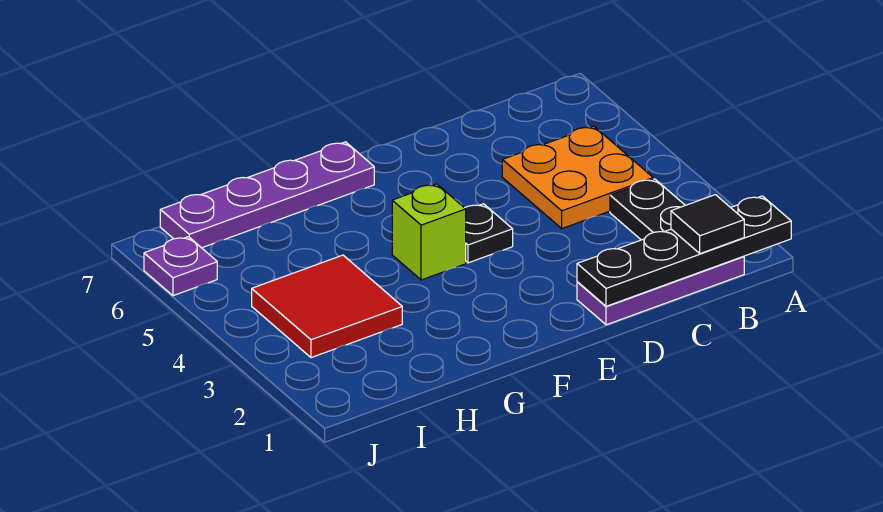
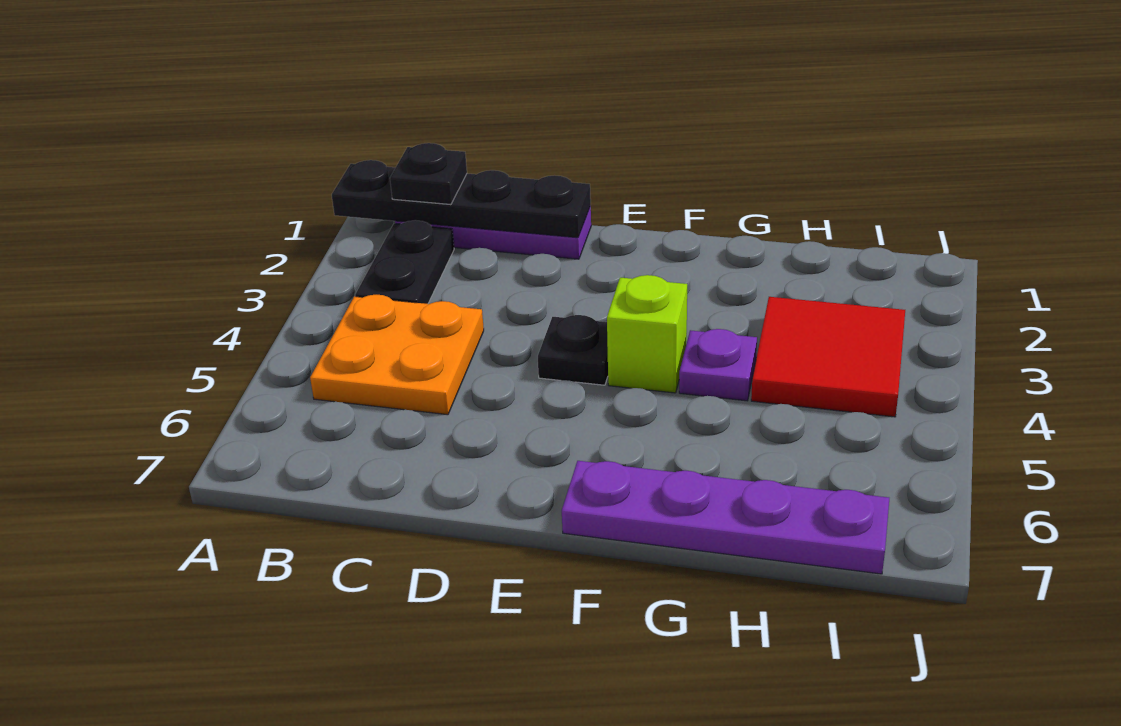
black tile B1 level 3 -> black plate B1 level 3
purple plate J6 level 1 -> purple plate G4 level 1

